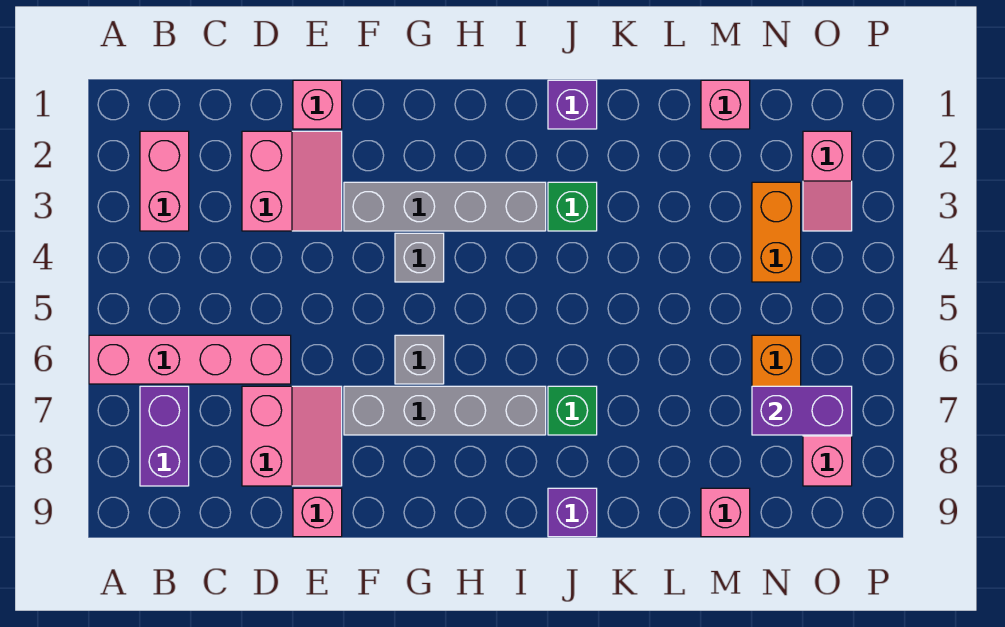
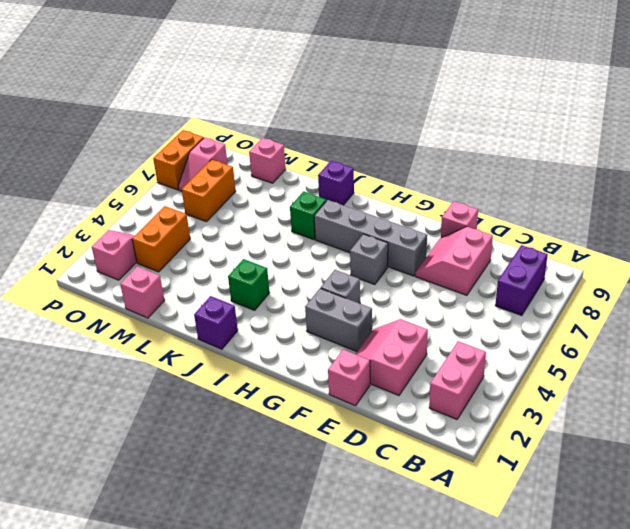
pink brick A6:D6 level 1 -> none
grey brick F3:I3 level 1 -> grey brick F3:G3 level 1
purple brick N7:O7 level 2 -> none
none -> orange brick P7:P8 level 1

